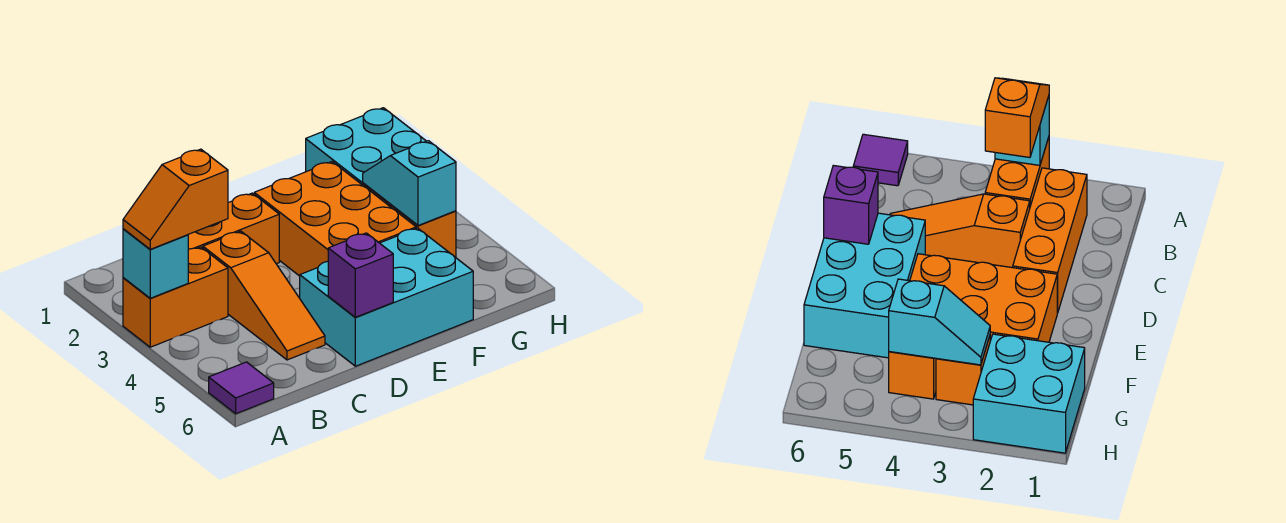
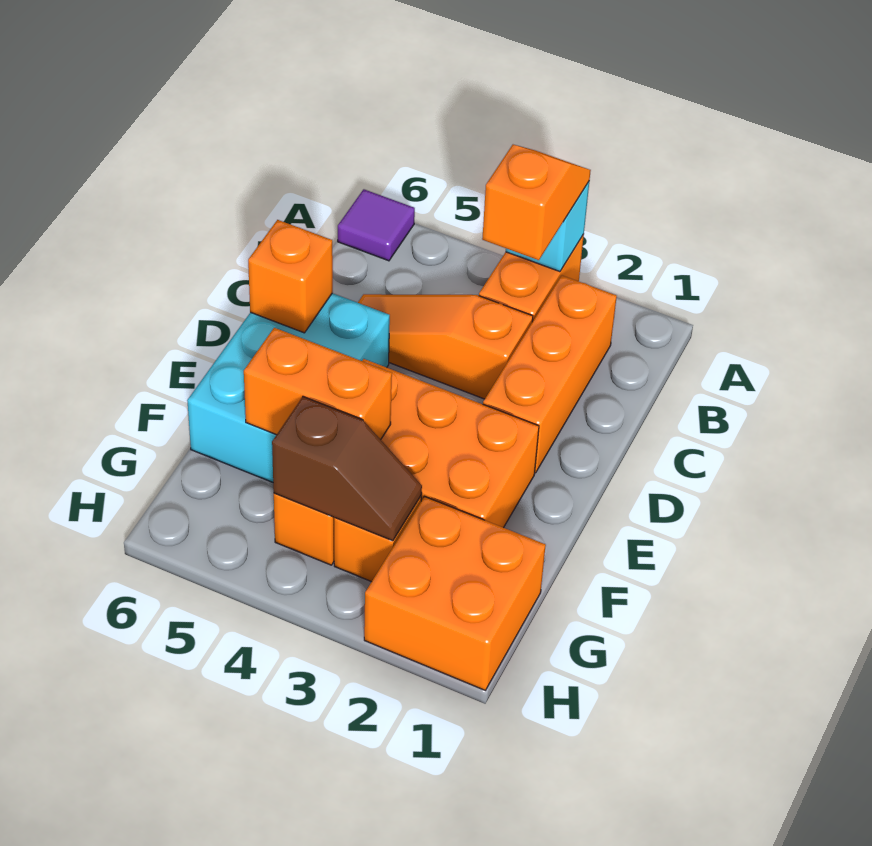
purple brick D6 level 2 -> orange brick D6 level 2
none -> orange brick F4:F5 level 2
cyan brick G1:H2 level 1 -> orange brick G1:H2 level 1
cyan slope G3:G4 level 2 top 4 -> brown slope G3:G4 level 2 top 4

